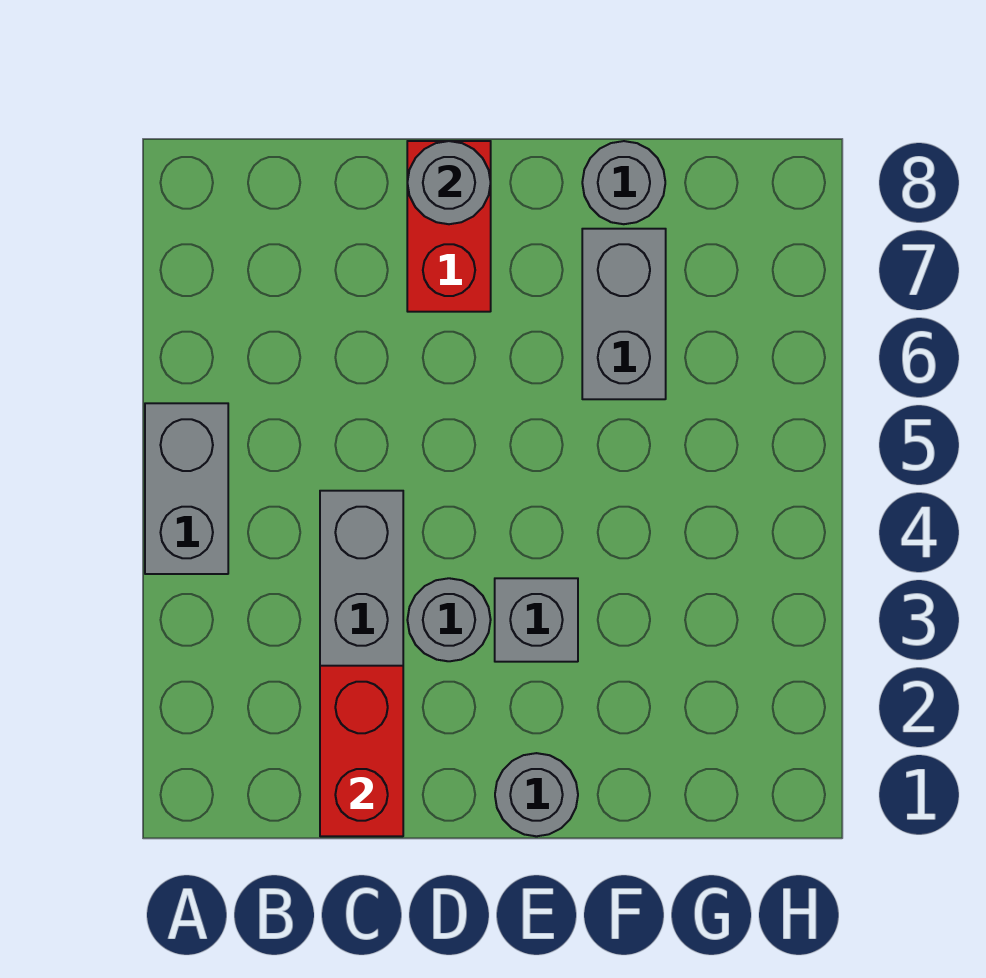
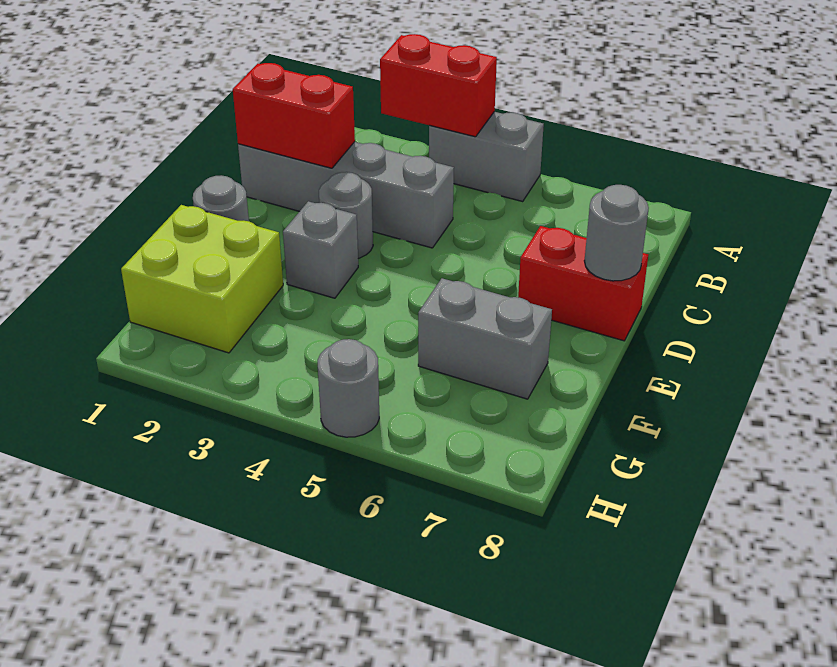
none -> red brick A3:A4 level 2
none -> lime brick F1:G2 level 1
grey round brick F8 level 1 -> grey round brick H5 level 1

